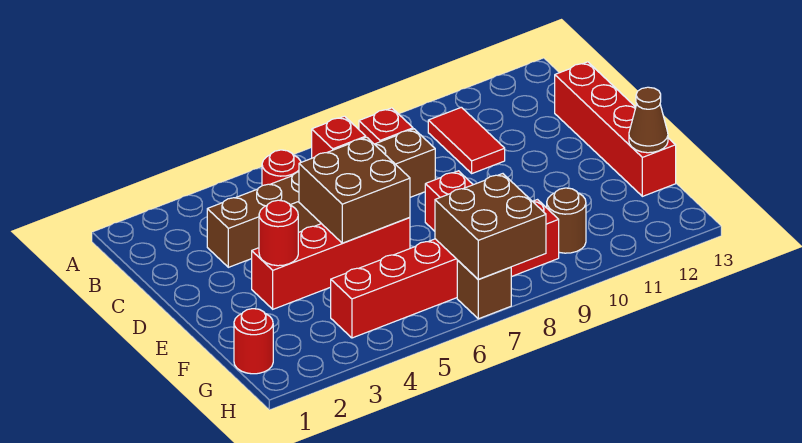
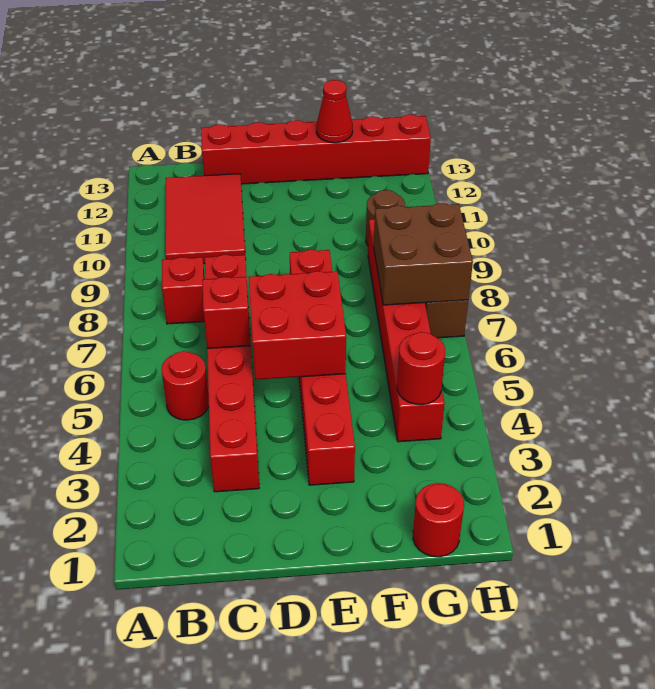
red tile B10:C10 level 1 -> red tile B10:C12 level 1
brown brick C3:C8 level 1 -> red brick C3:C8 level 1
red brick C13:F13 level 1 -> red brick C13:H13 level 1
brown brick D5:E6 level 2 -> red brick D5:E6 level 2
red round brick E3 level 2 -> red round brick G4 level 2
brown cone F13 level 2 -> red cone F13 level 2

